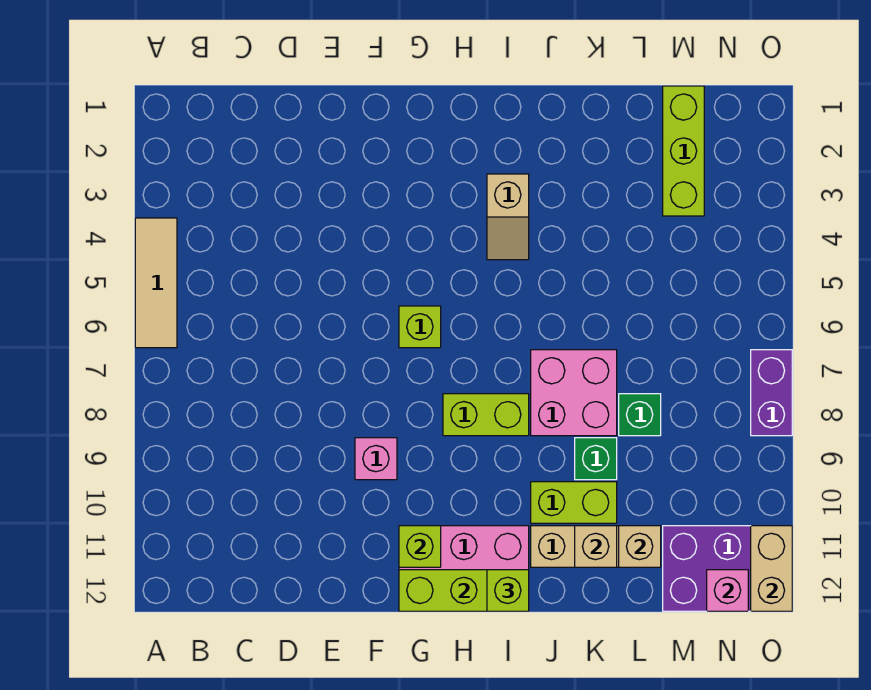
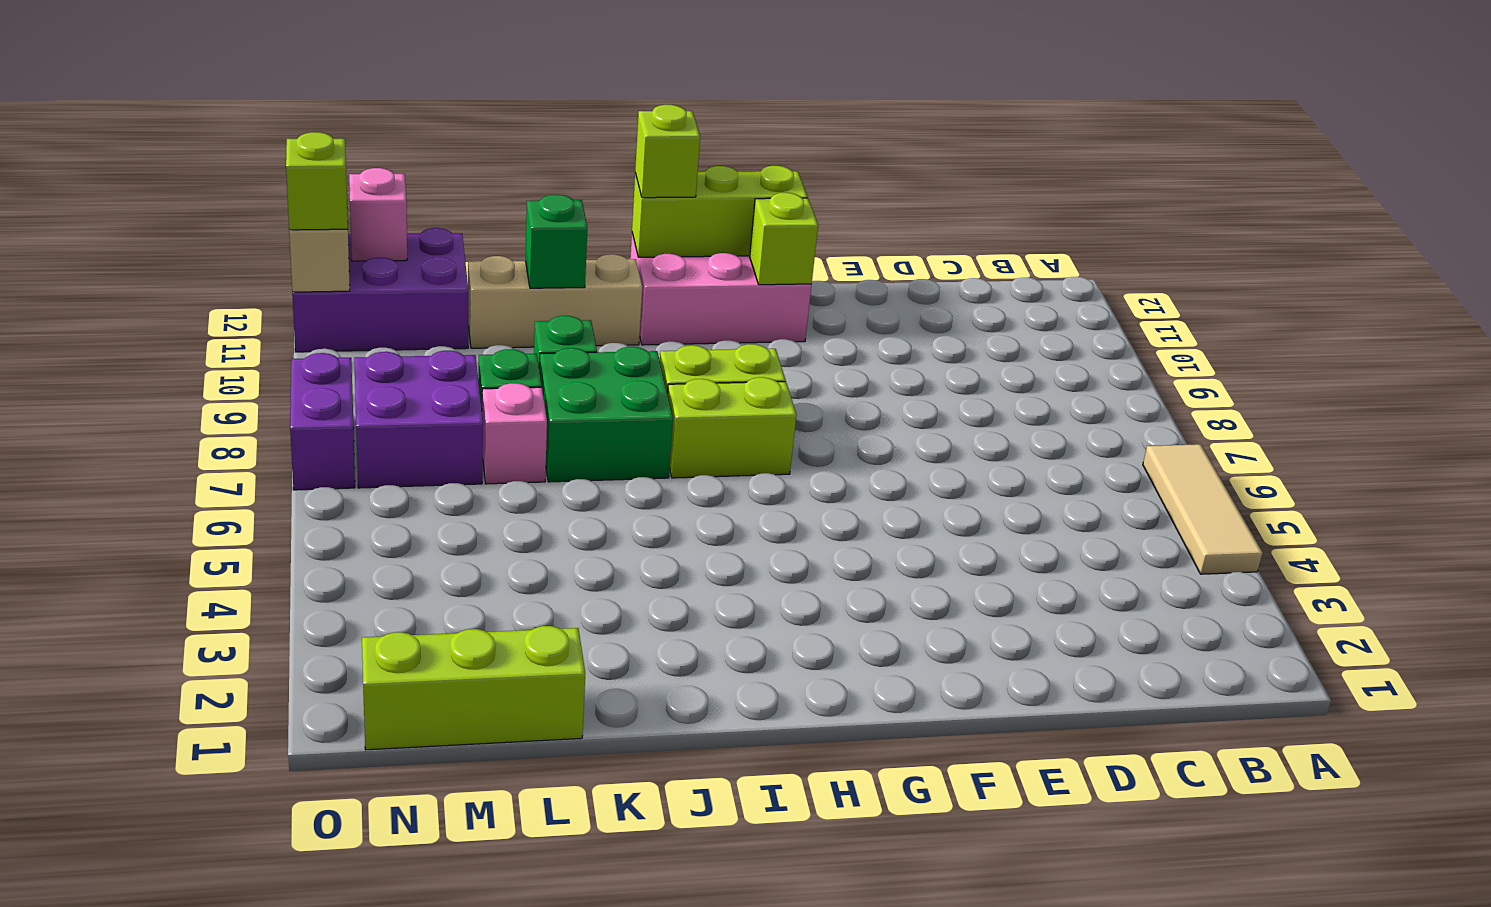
pink brick F9 level 1 -> pink brick L7 level 1
lime brick G6 level 1 -> lime brick O11 level 3
tan slope I3:I4 level 1 top 3 -> none
pink brick J7:K8 level 1 -> green brick J7:K8 level 1
lime brick J10:K10 level 1 -> lime brick H7:I7 level 1
tan brick K11 level 2 -> green brick K11 level 2
tan brick L11 level 2 -> none
lime brick M1:M3 level 1 -> lime brick L1:N1 level 1
none -> purple brick M7:N8 level 1

